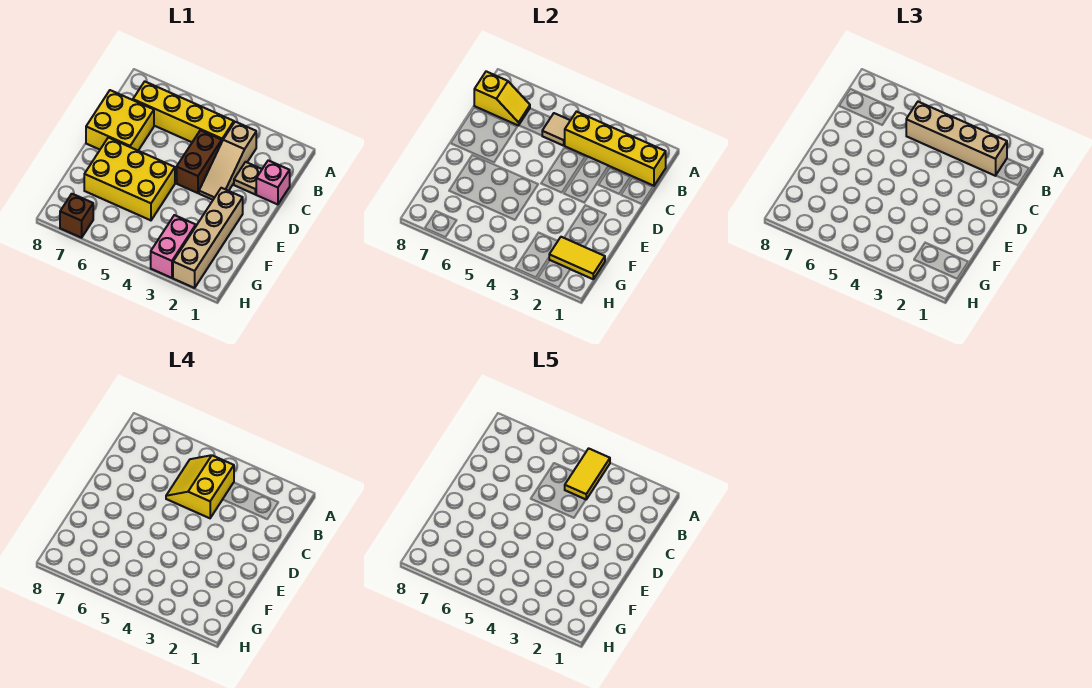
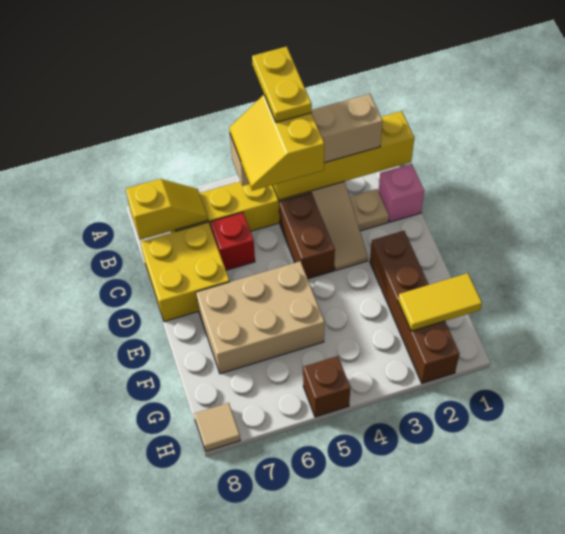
yellow tile A4:B4 level 5 -> yellow plate A4:B4 level 5
tan tile B5 level 2 -> tan tile H8 level 1
none -> red brick C6 level 1
tan brick E2:H2 level 1 -> brown brick E2:H2 level 1
yellow brick E5:F7 level 1 -> tan brick E5:F7 level 1
pink brick G3:H3 level 1 -> none
brown brick H7 level 1 -> brown brick H5 level 1

